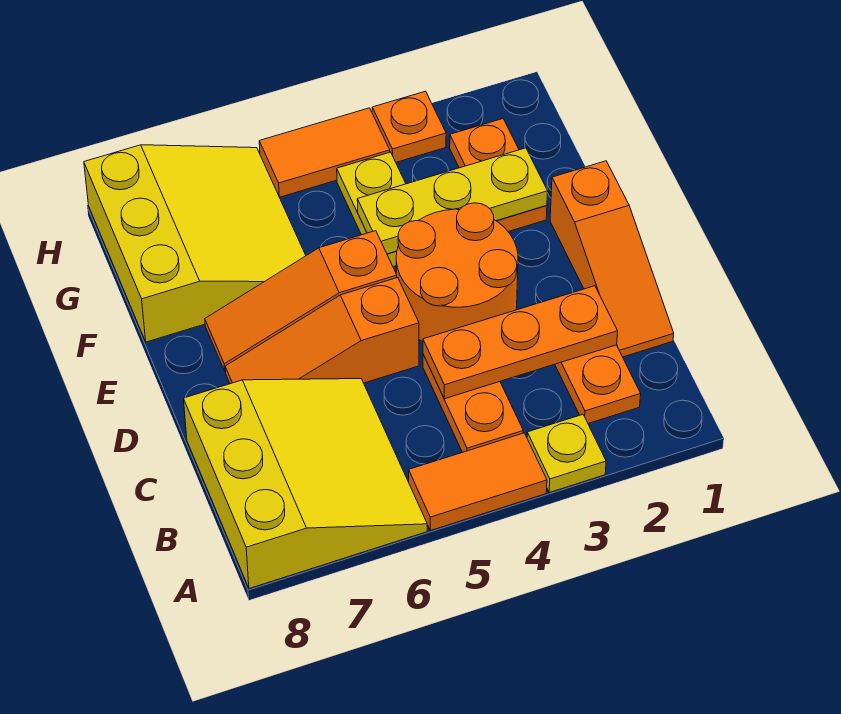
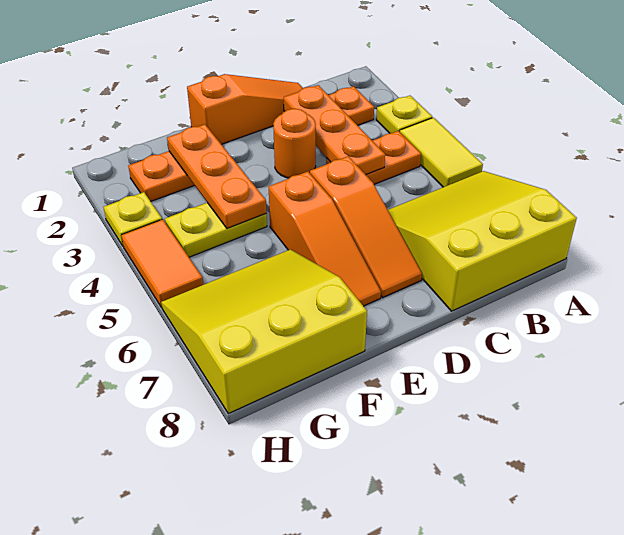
orange tile A4:A5 level 1 -> yellow tile A4:A5 level 1
orange round brick D3:E4 level 1 -> orange round brick D3 level 1
yellow plate F2:F4 level 2 -> orange plate F2:F4 level 2
orange plate H3 level 1 -> yellow plate H3 level 1

